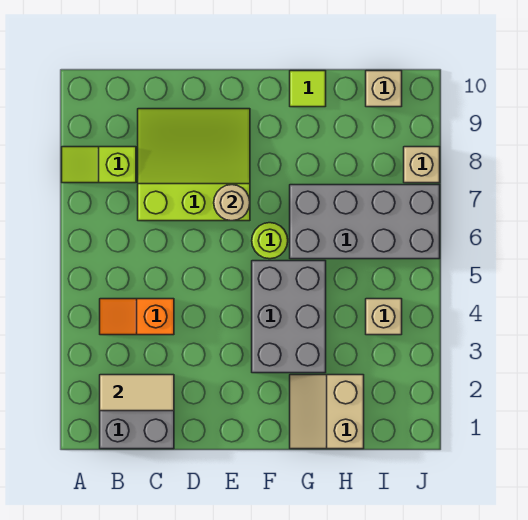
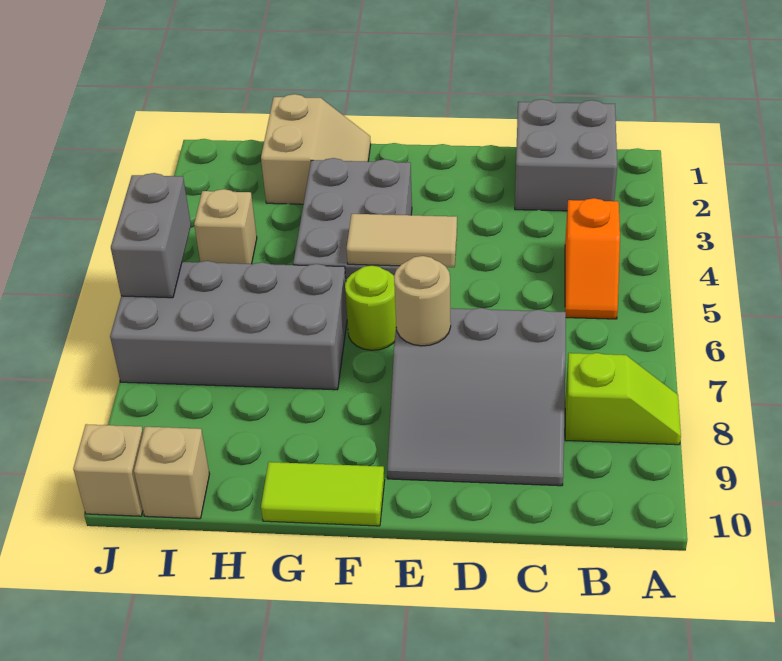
tan tile B2:C2 level 2 -> tan tile E5:F5 level 2
orange slope B4:C4 level 1 top C -> orange slope B4:B5 level 1 top 4
lime slope C7:E9 level 1 top 7 -> grey slope C7:E9 level 1 top 7
lime tile G10 level 1 -> lime tile F10:G10 level 1
none -> grey brick J5:J6 level 2
tan brick J8 level 1 -> tan brick J10 level 1

